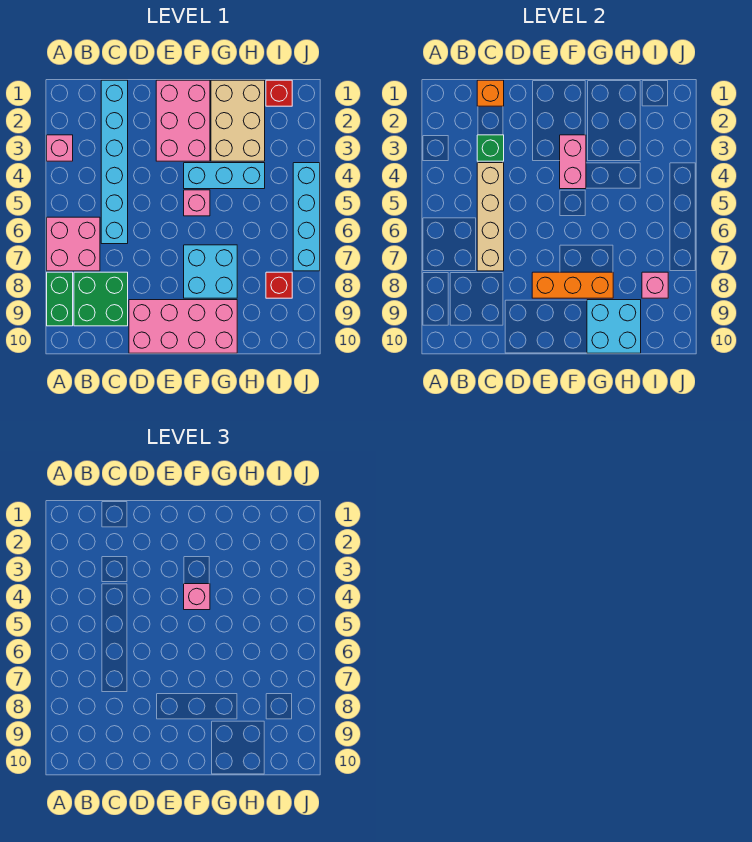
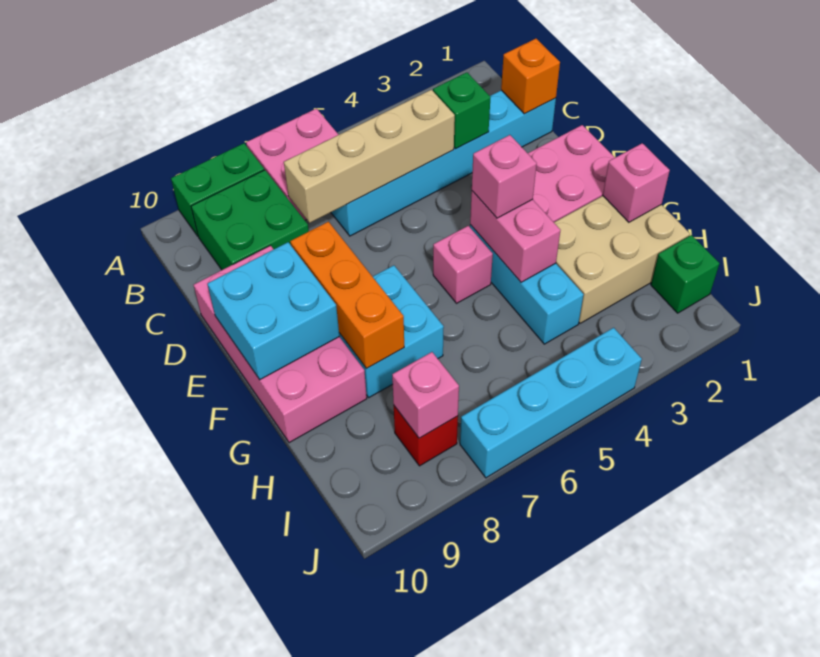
pink brick A3 level 1 -> pink brick G1 level 2
pink brick F3:F4 level 2 -> pink brick F4:G4 level 2
cyan brick G9:H10 level 2 -> cyan brick E9:F10 level 2
red brick I1 level 1 -> green brick I1 level 1

